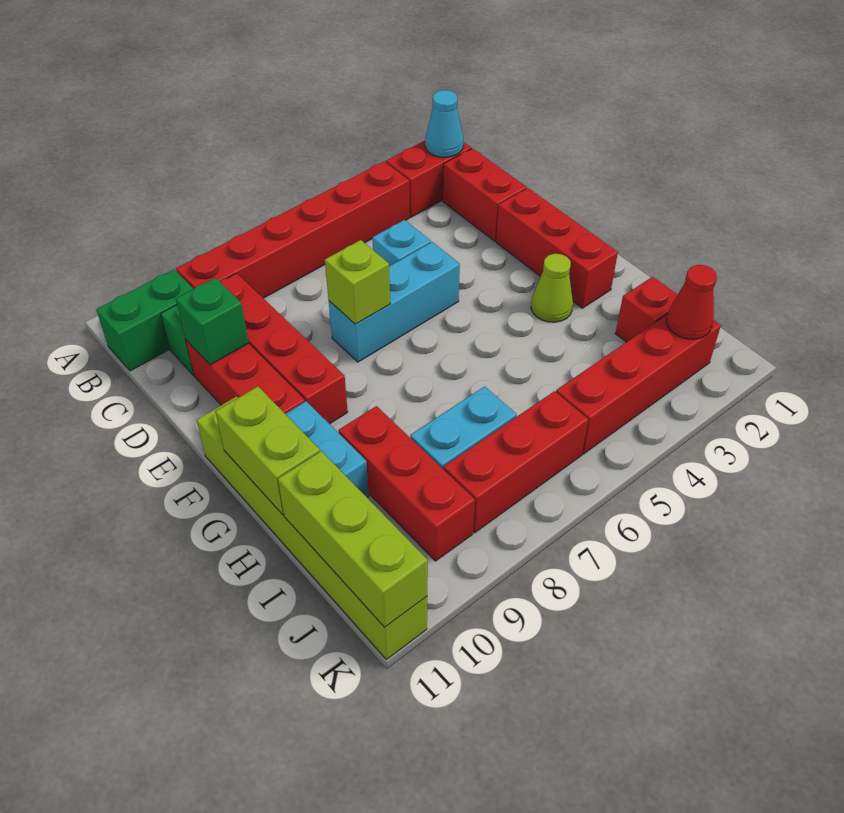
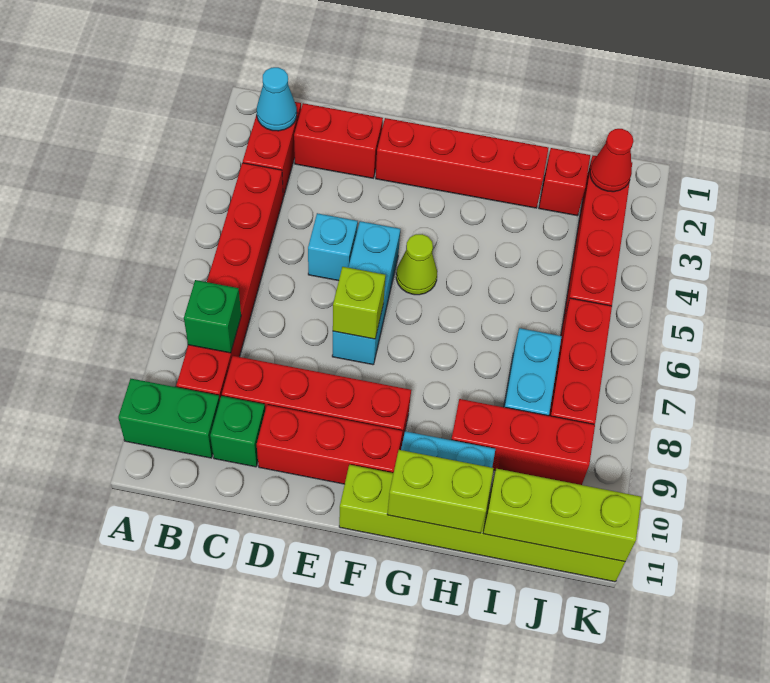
green brick B10:B11 level 1 -> green brick A10:B10 level 1
green brick D10 level 2 -> green brick B8 level 2
red brick E2:G2 level 1 -> red brick E2:H2 level 1
lime cone G3 level 1 -> lime cone F5 level 1

